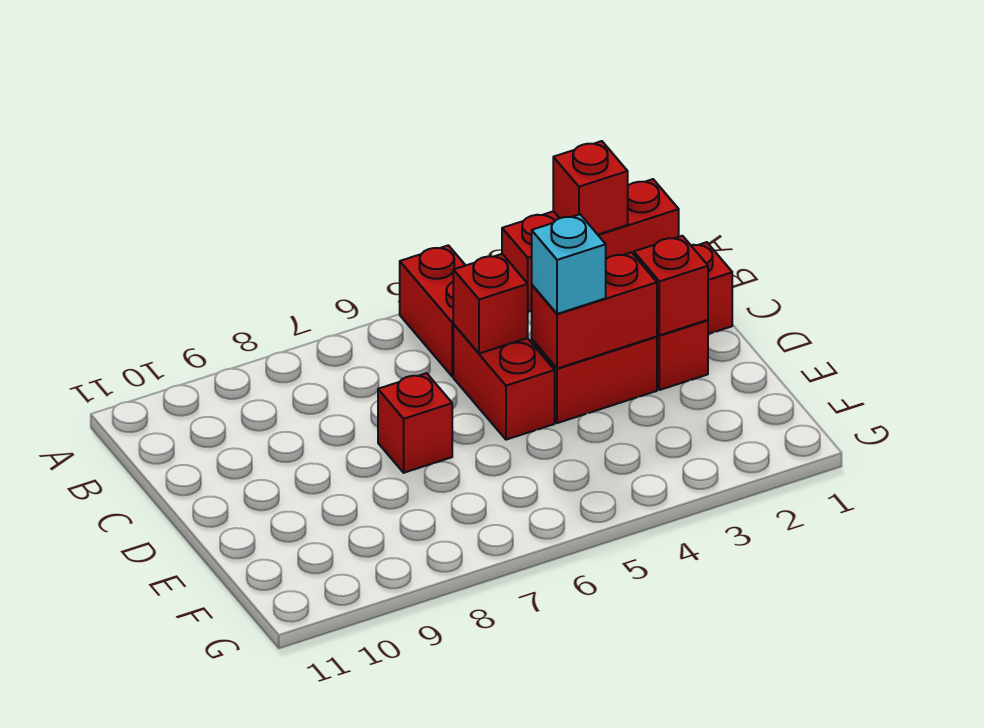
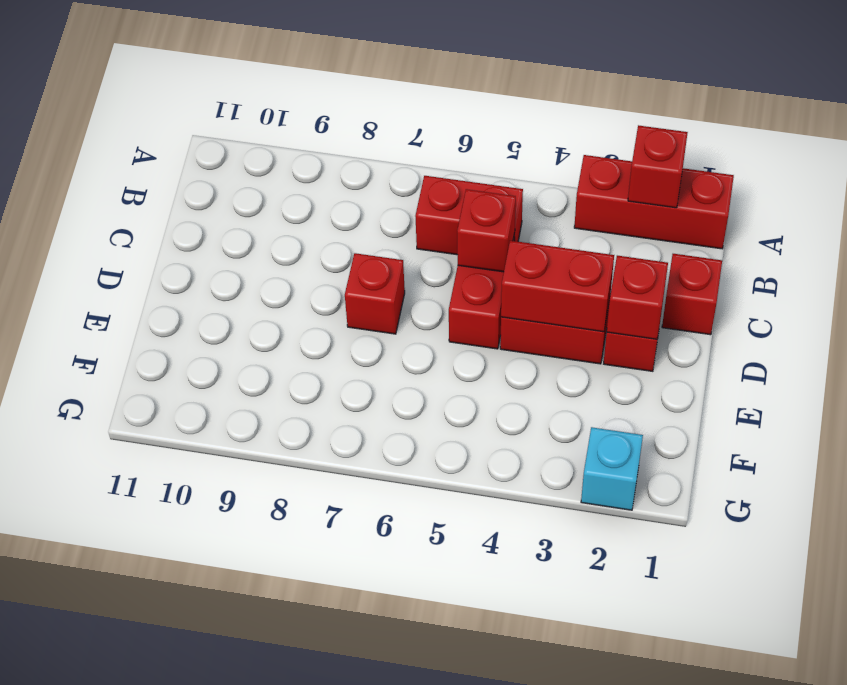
red brick A5:B5 level 1 -> red brick B5:B6 level 1
cyan brick D4 level 3 -> cyan brick G2 level 1

